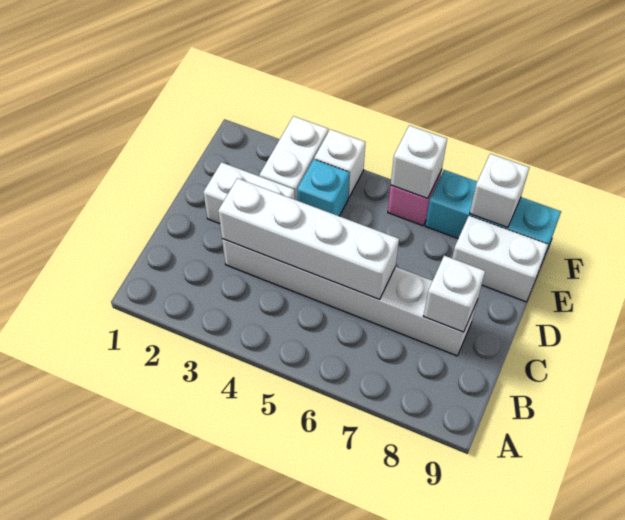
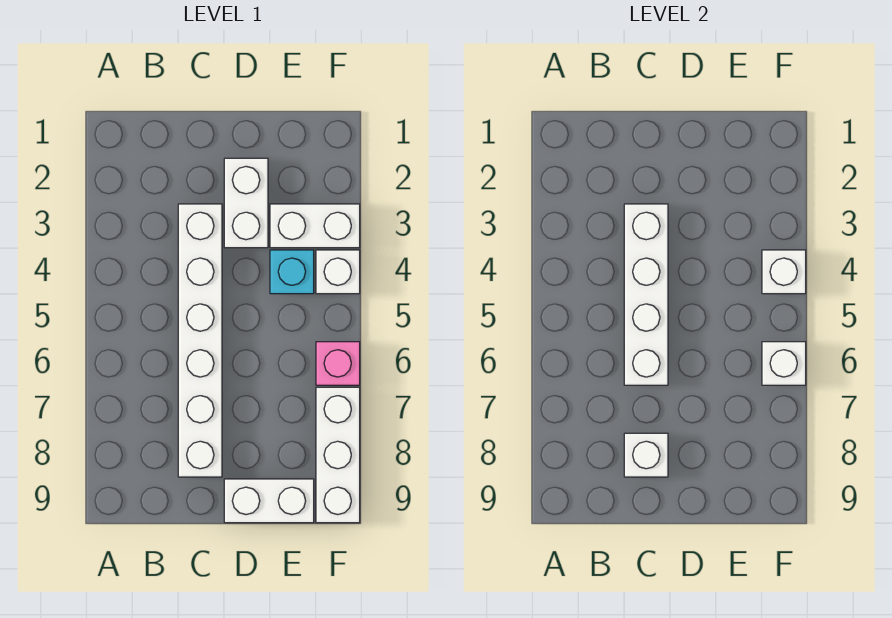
white brick E8:E9 level 1 -> white brick D9:E9 level 1
cyan brick F7:F9 level 1 -> white brick F7:F9 level 1
white brick F8 level 2 -> white brick F4 level 2

